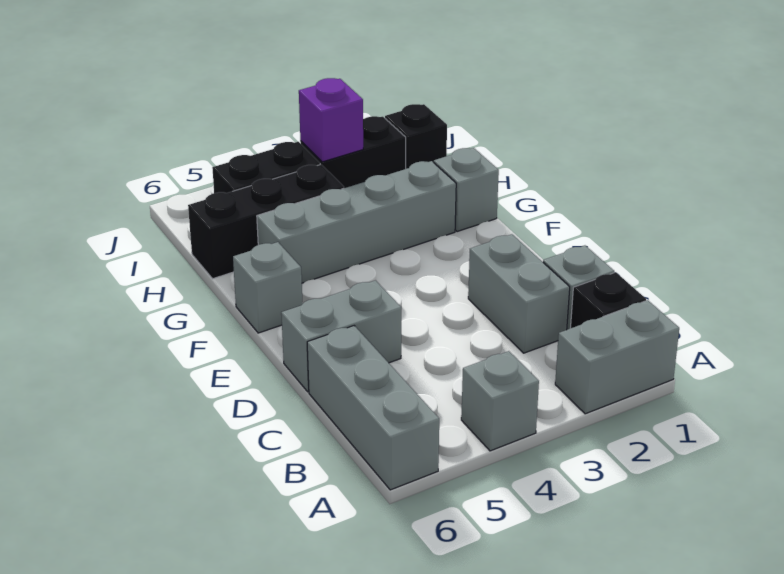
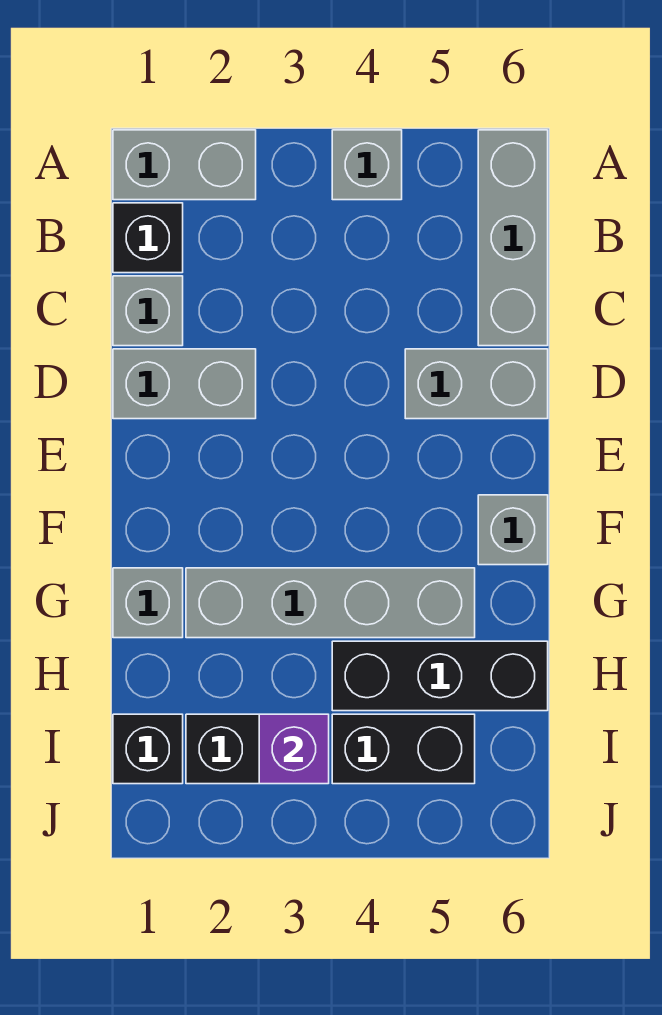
grey brick C2:D2 level 1 -> grey brick D1:D2 level 1

